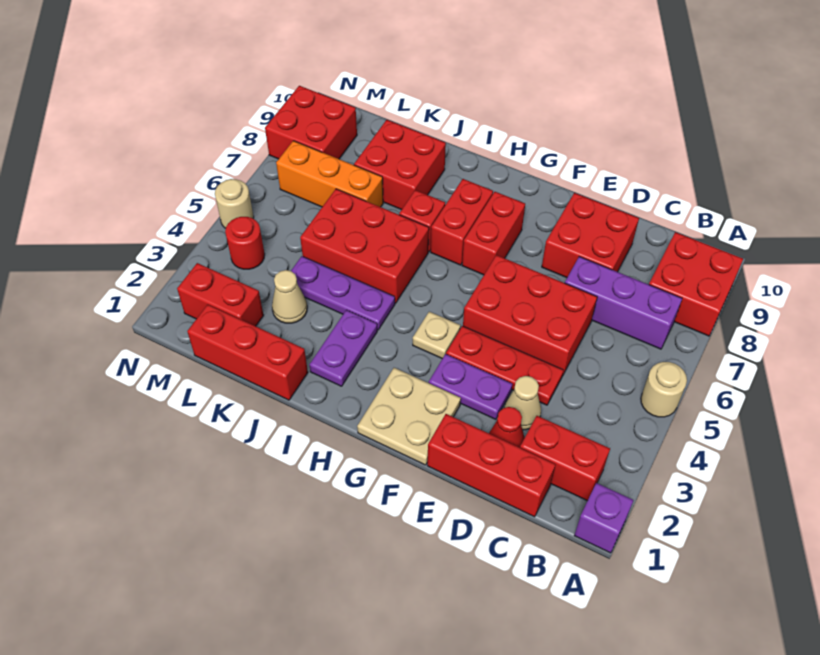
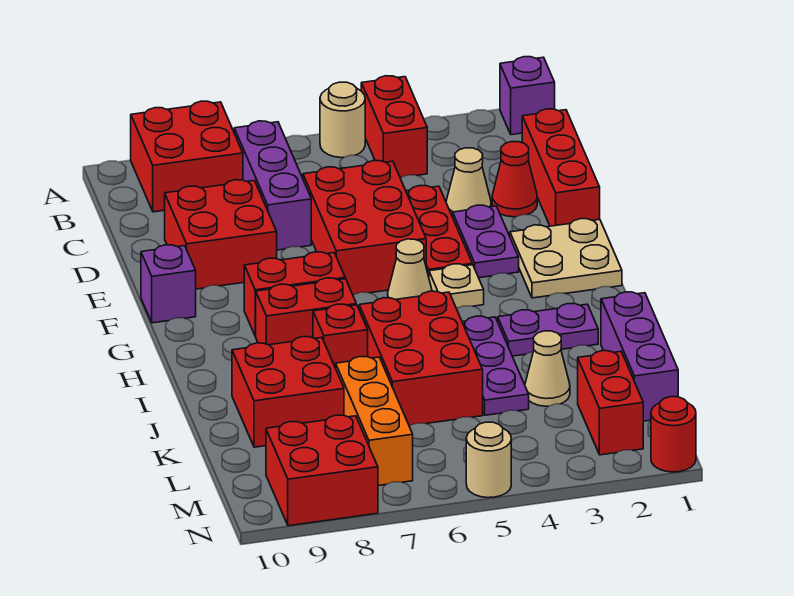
red brick B2:C2 level 1 -> red brick A4:B4 level 1
none -> purple brick F10 level 1
none -> tan cone G5 level 1
red brick J1:L1 level 1 -> purple brick J1:L1 level 1
red round brick M4 level 1 -> red round brick N1 level 1

